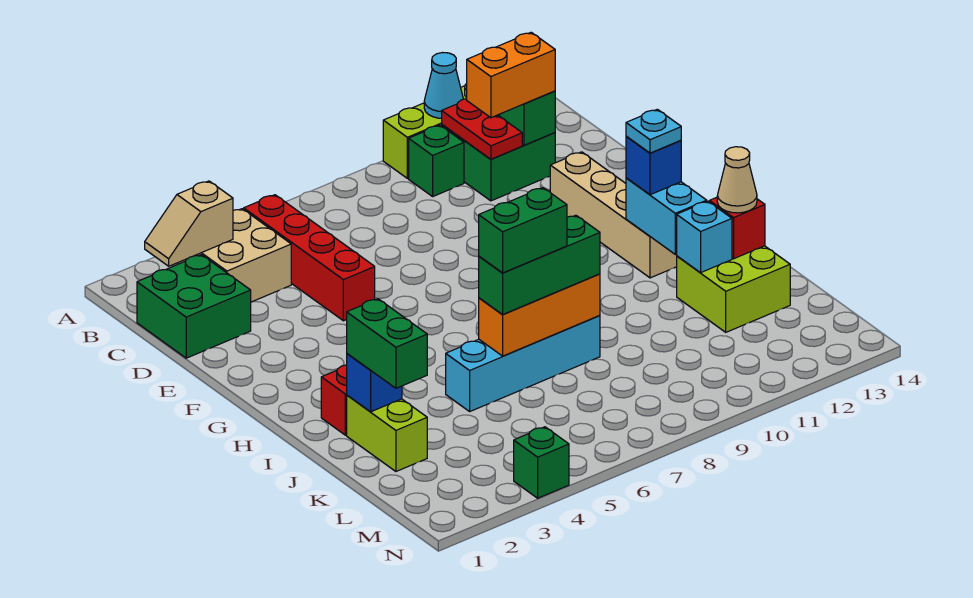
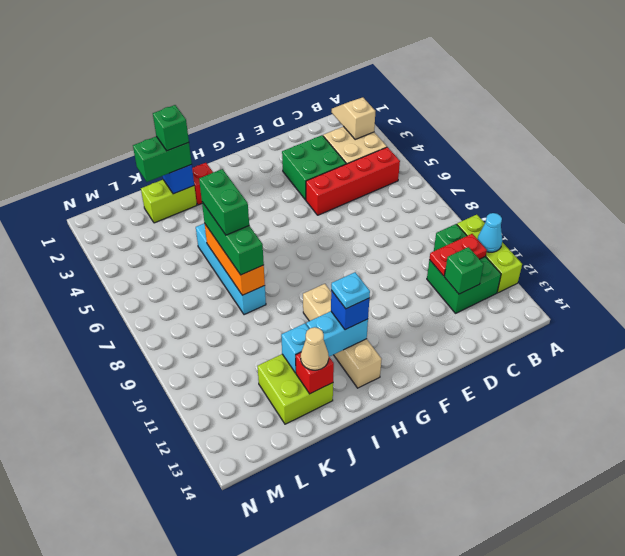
green brick C1:D2 level 1 -> green brick D3:E4 level 1
orange brick C11:C12 level 3 -> none
tan brick E12:H12 level 1 -> tan brick H10:H13 level 1
green brick N4 level 1 -> green brick J2 level 4

